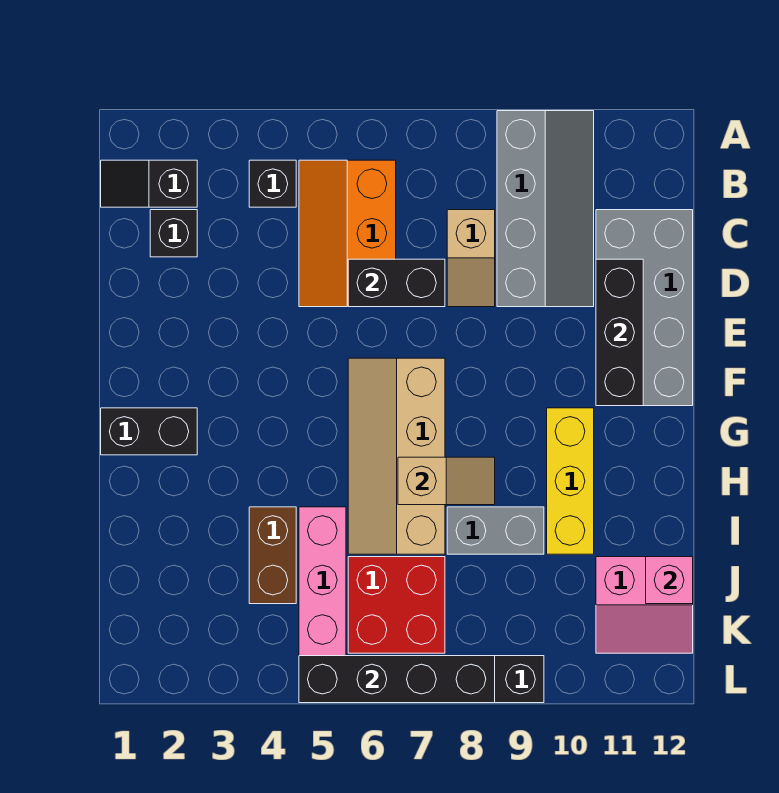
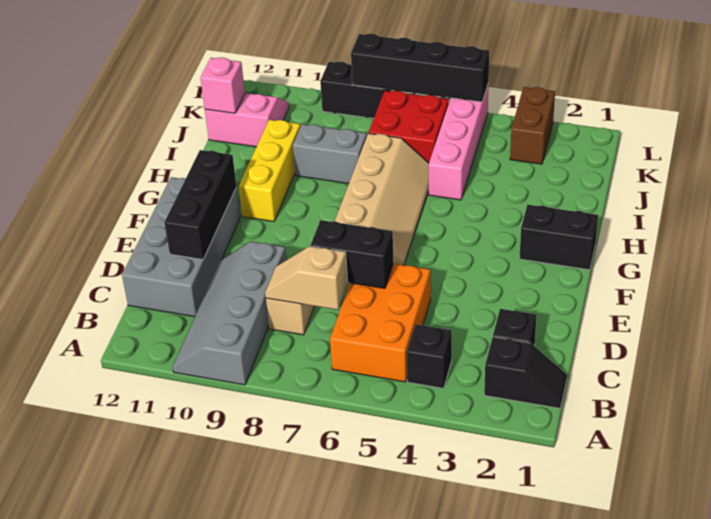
orange slope B5:D6 level 1 top 6 -> orange brick B5:D6 level 1
tan slope H7:H8 level 2 top 7 -> tan slope C7:C8 level 2 top 7
brown brick I4:J4 level 1 -> brown brick K3:L3 level 1

